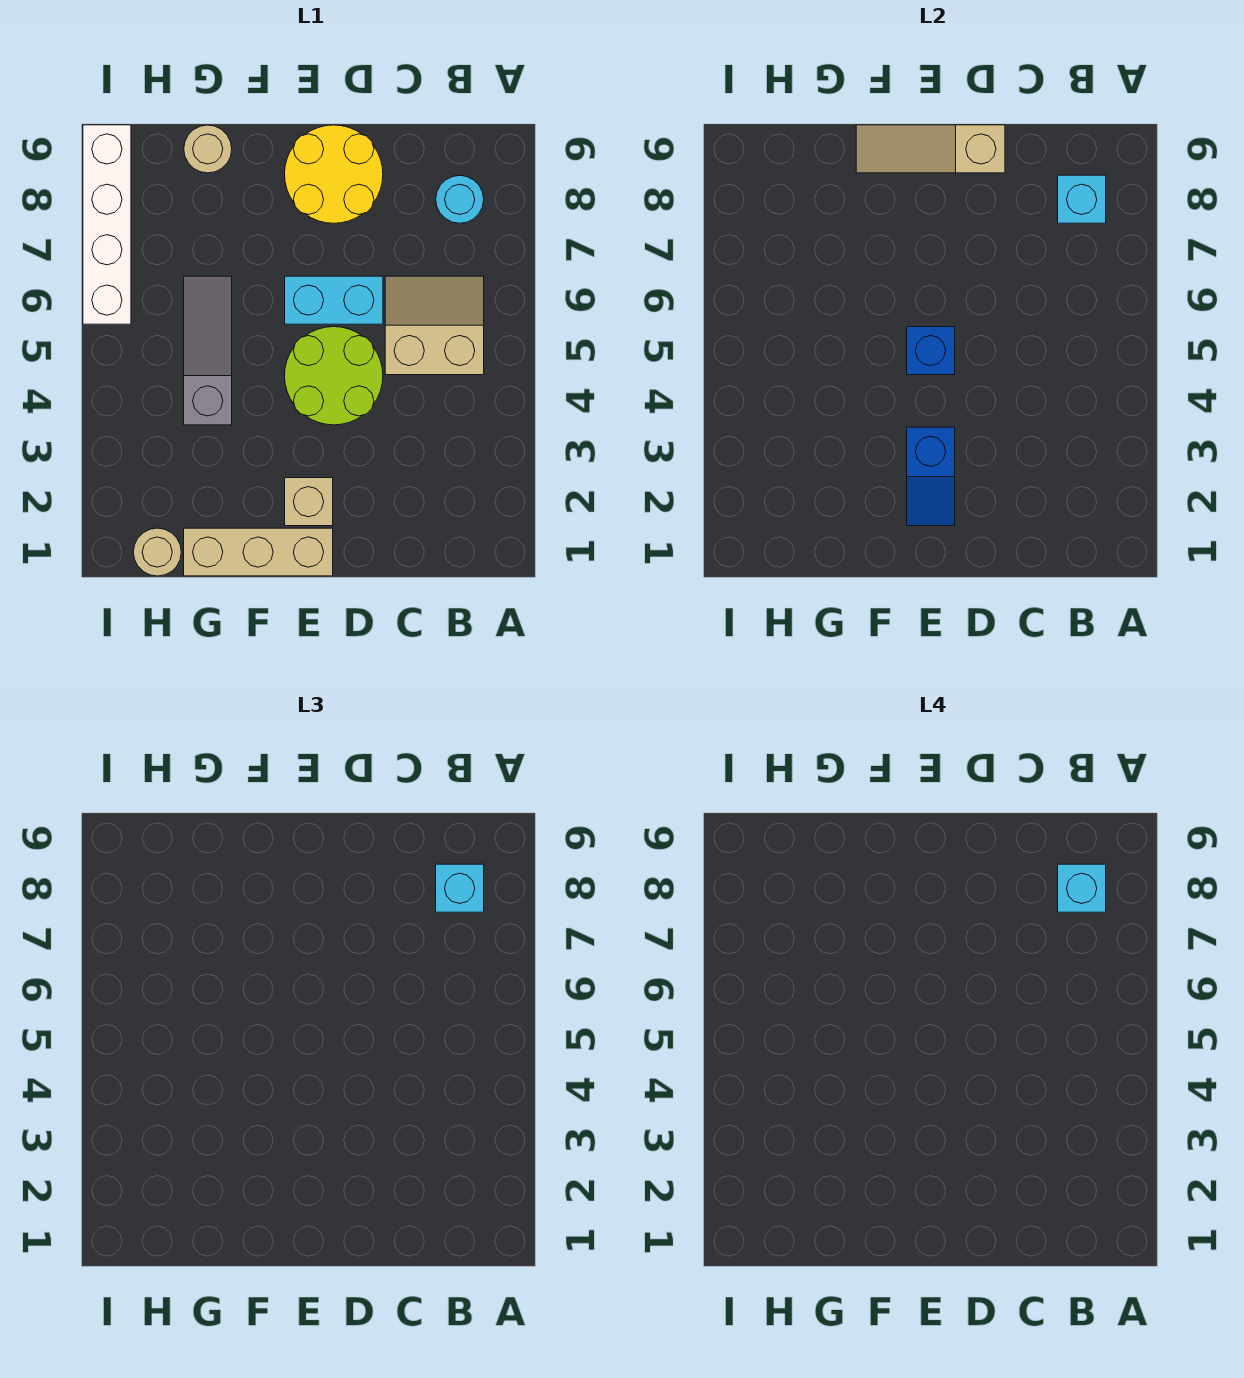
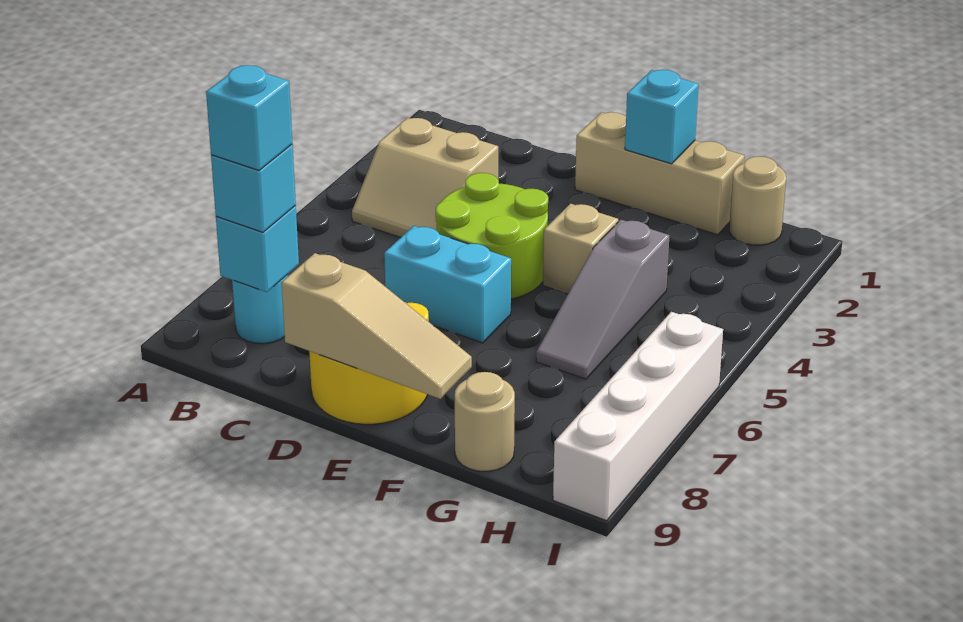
tan slope B5:C6 level 1 top 5 -> tan slope B3:C4 level 1 top 3
tan brick E2 level 1 -> tan brick F4 level 1
blue slope E2:E3 level 2 top 3 -> none
blue brick E5 level 2 -> none
none -> cyan brick F1 level 2

